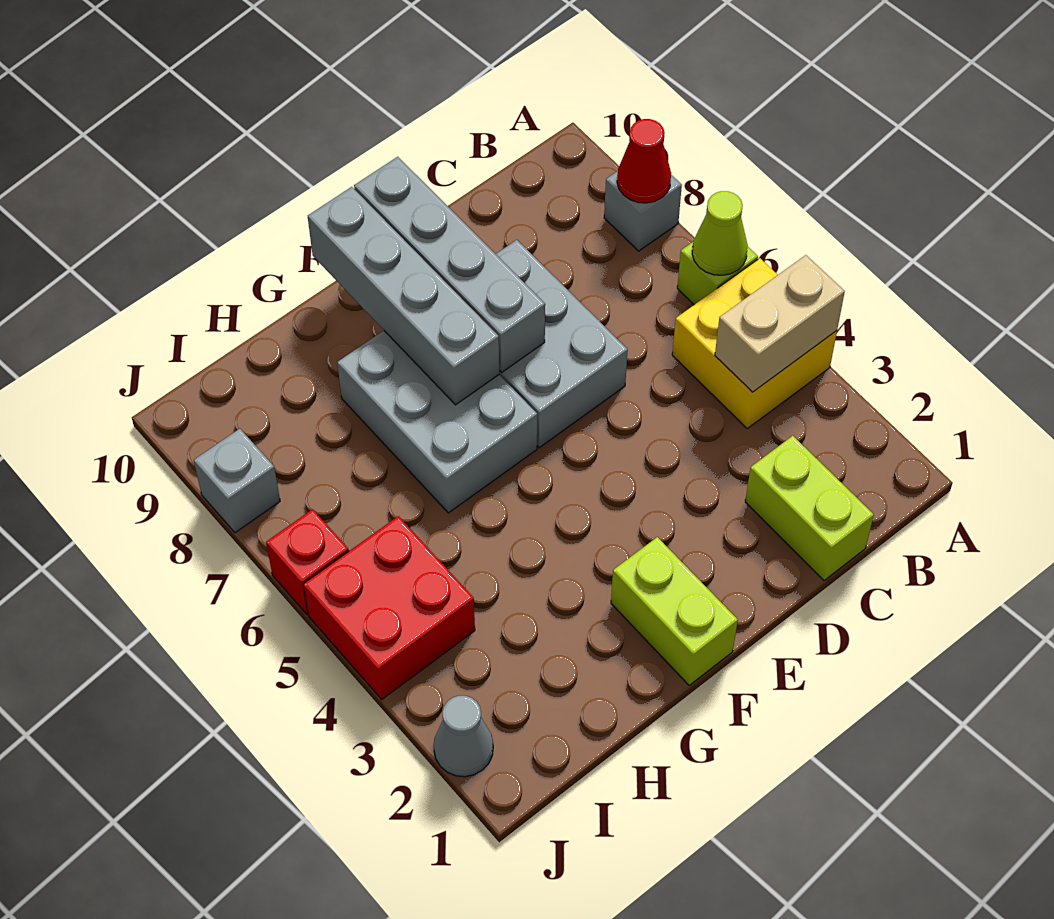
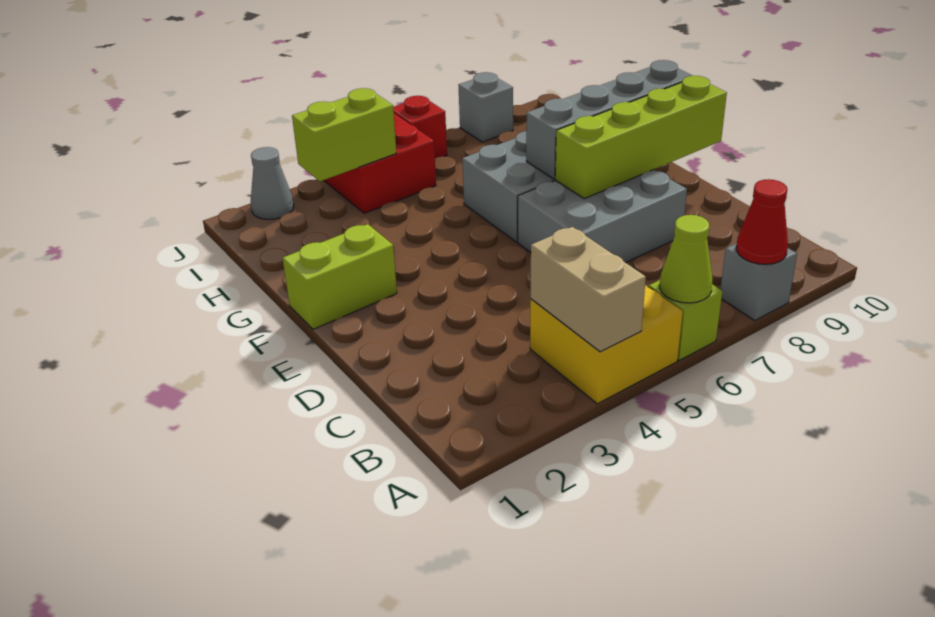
lime brick C1:C2 level 1 -> lime brick I3:I4 level 2
grey brick E7:E10 level 2 -> lime brick E7:E10 level 2

